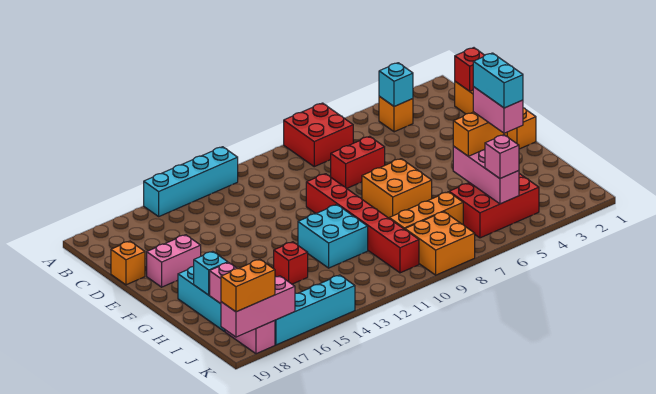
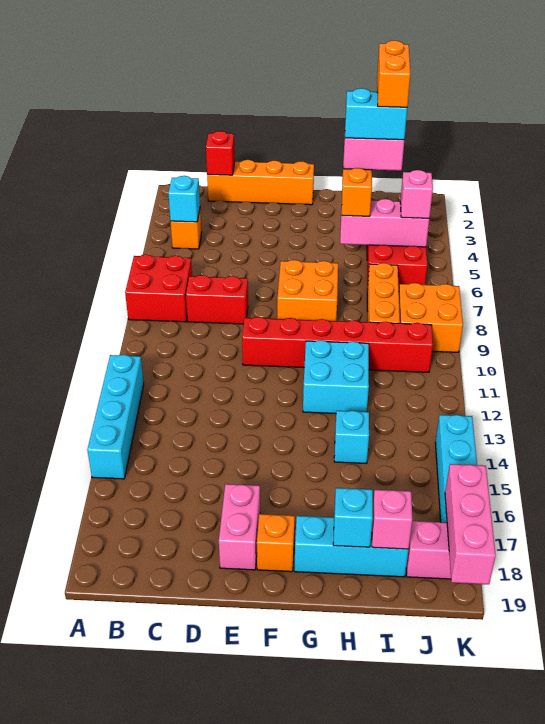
red brick D7:D8 level 1 -> red brick C8:D8 level 1
orange brick D19 level 1 -> orange brick F18 level 1
red brick H14 level 1 -> cyan brick H14 level 1
orange brick K18:K19 level 3 -> orange brick I3:I4 level 6

